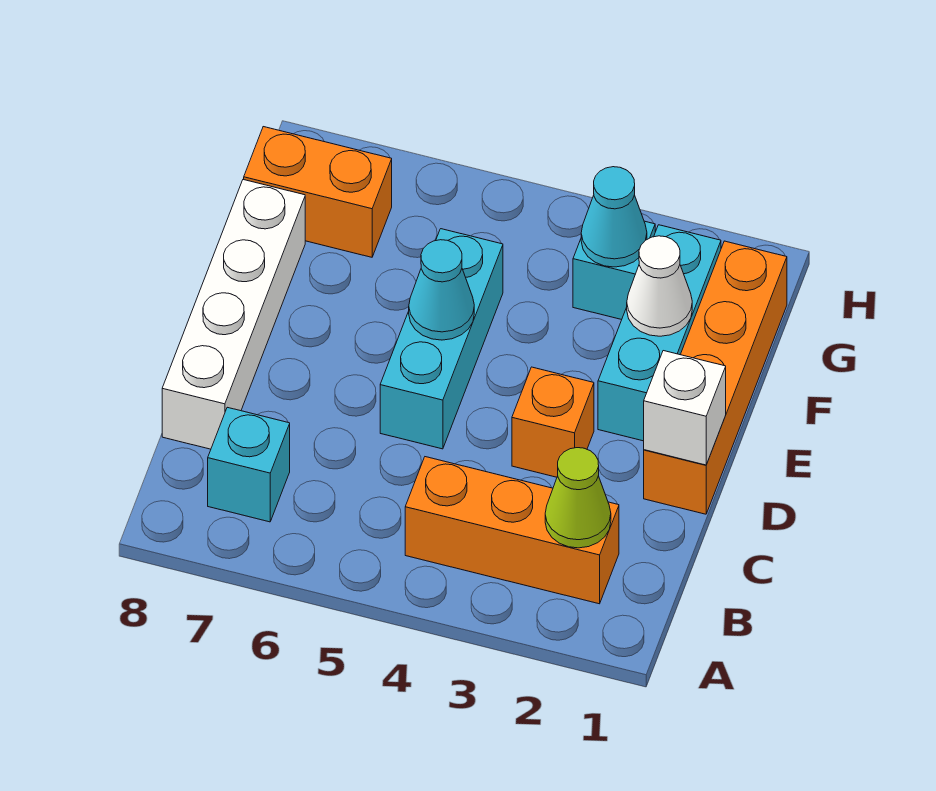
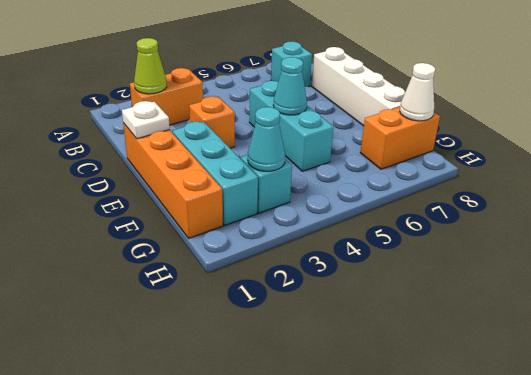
orange brick B2:B4 level 1 -> orange brick B2:B3 level 1
white brick D1 level 2 -> white plate D1 level 2
white cone F2 level 2 -> white cone G8 level 2

